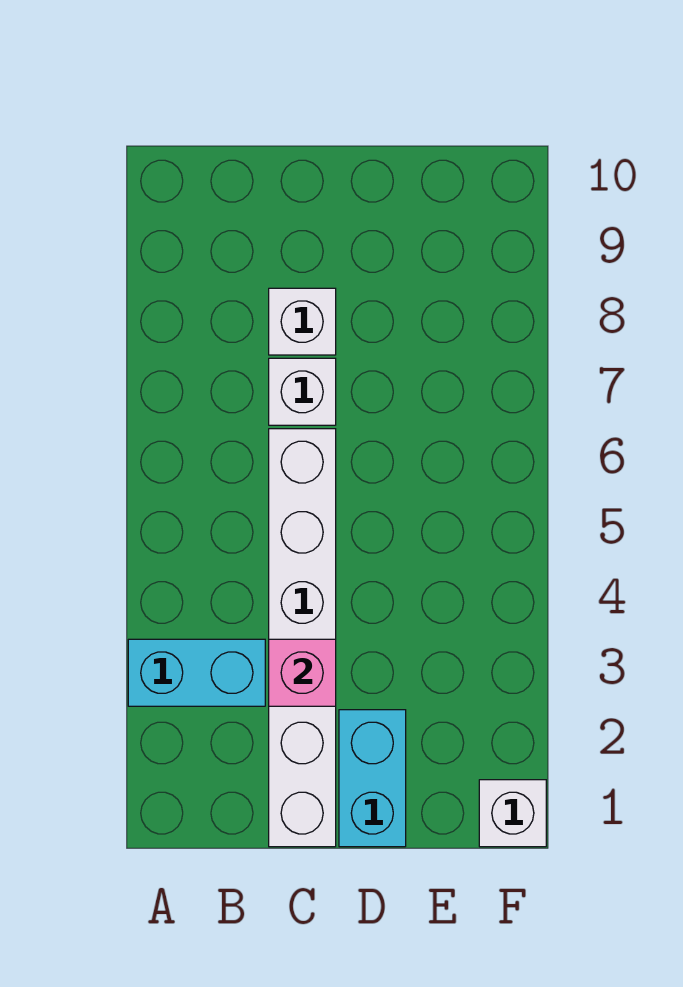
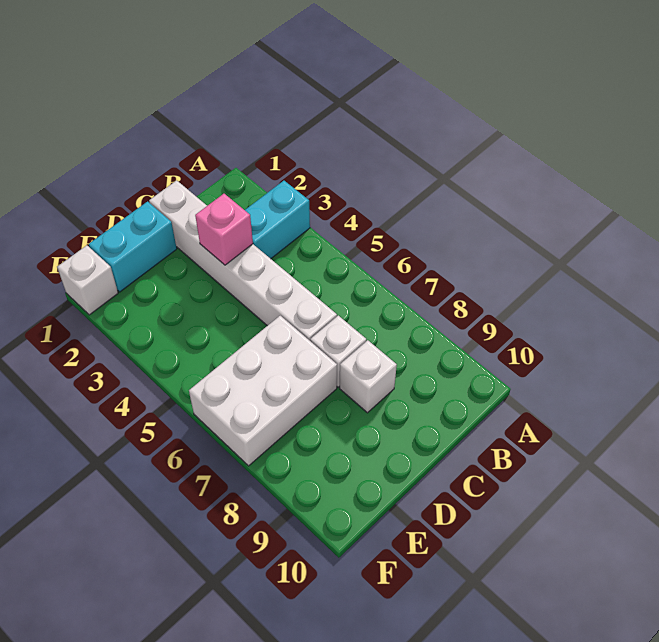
cyan brick D1:D2 level 1 -> cyan brick D1:E1 level 1
none -> white brick D6:F7 level 1

